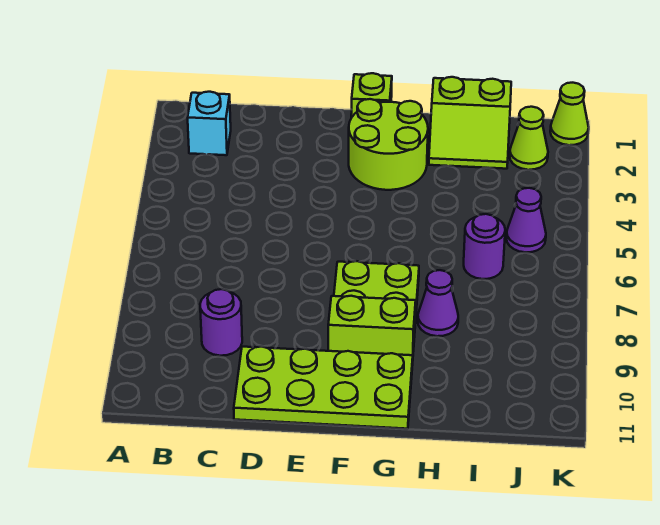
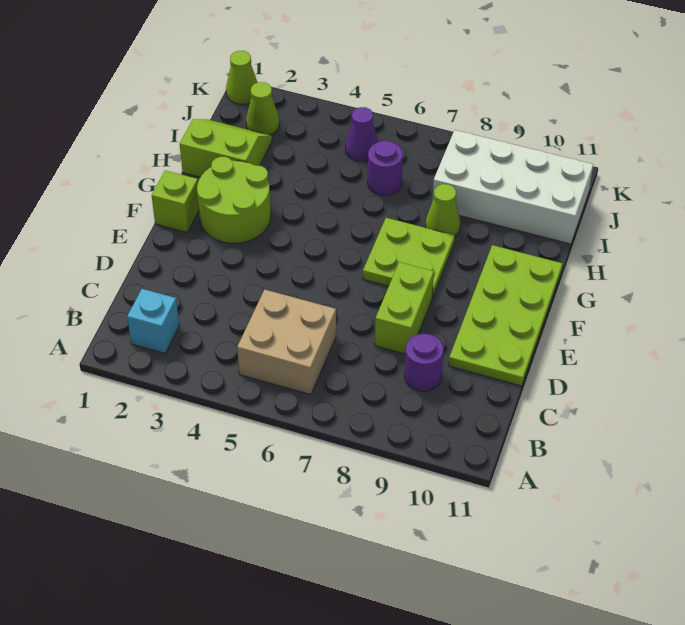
none -> tan brick B5:C6 level 1
lime brick F9:G9 level 1 -> lime brick D8:E8 level 1
lime slope H1:I2 level 1 top 1 -> lime slope H1:I2 level 1 top H
purple cone H8 level 1 -> lime cone H8 level 1
none -> white brick I8:J11 level 1

